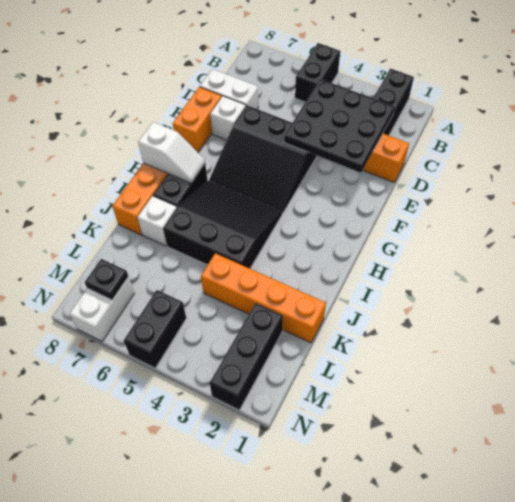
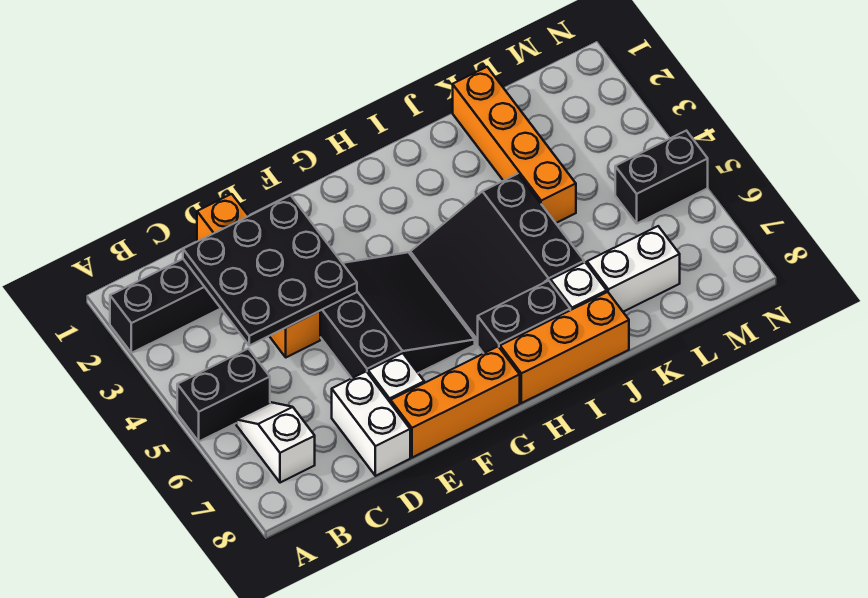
orange brick E8:F8 level 1 -> orange brick E8:G8 level 1
white slope H7:H8 level 2 top 8 -> white slope B6:B7 level 1 top 7
black brick L2:N2 level 1 -> none
white brick M7:N7 level 1 -> white brick K7:L7 level 1
black plate M7 level 2 -> none

